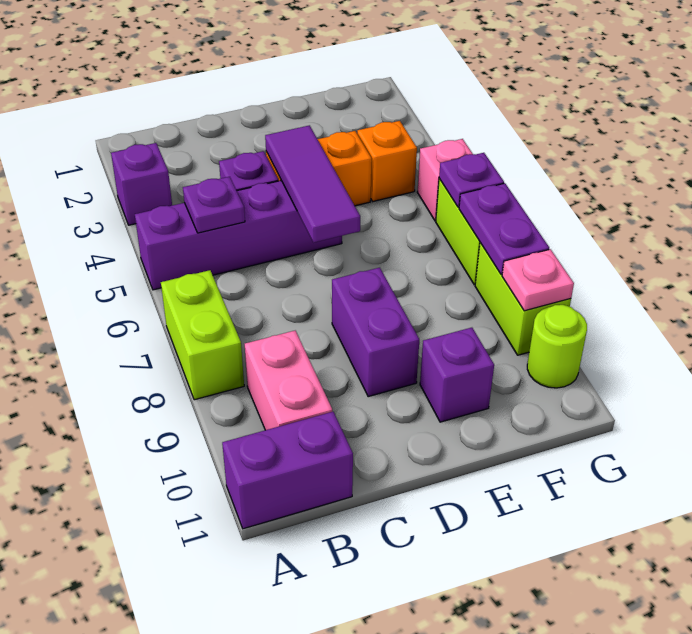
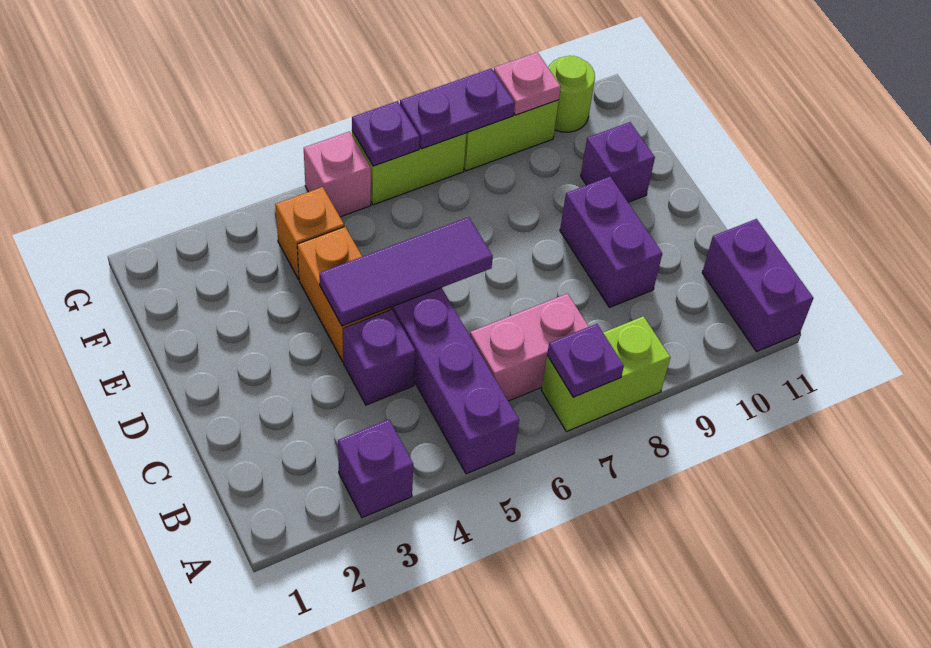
purple plate B5 level 2 -> purple plate A7 level 2
pink brick B9:B10 level 1 -> pink brick B6:B7 level 1
purple brick D8:D9 level 1 -> purple brick C9:D9 level 1

